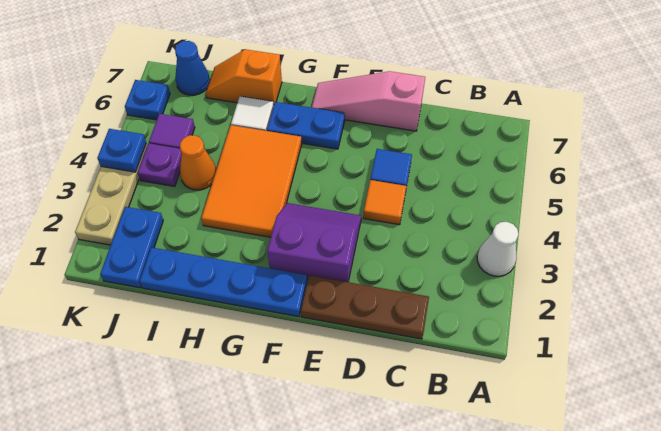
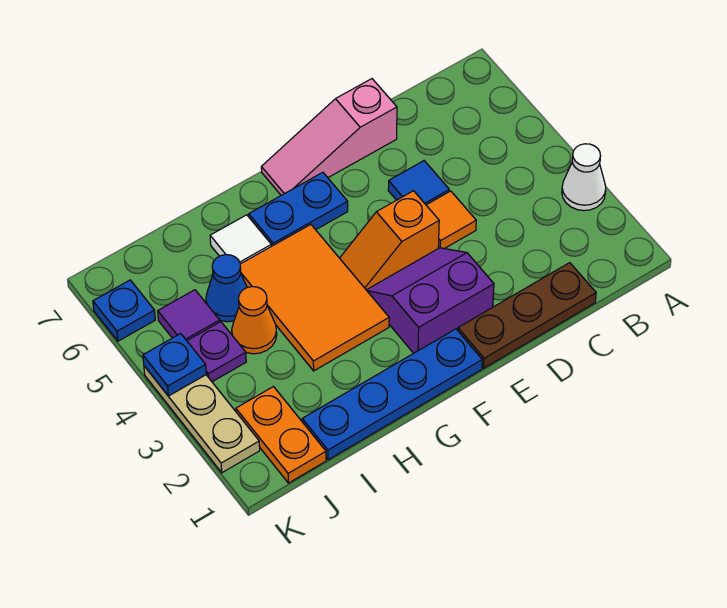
orange slope H7:I7 level 1 top H -> orange slope E4:F4 level 1 top E
blue plate J1:J2 level 1 -> orange plate J1:J2 level 1
blue cone J7 level 1 -> blue cone I5 level 1

